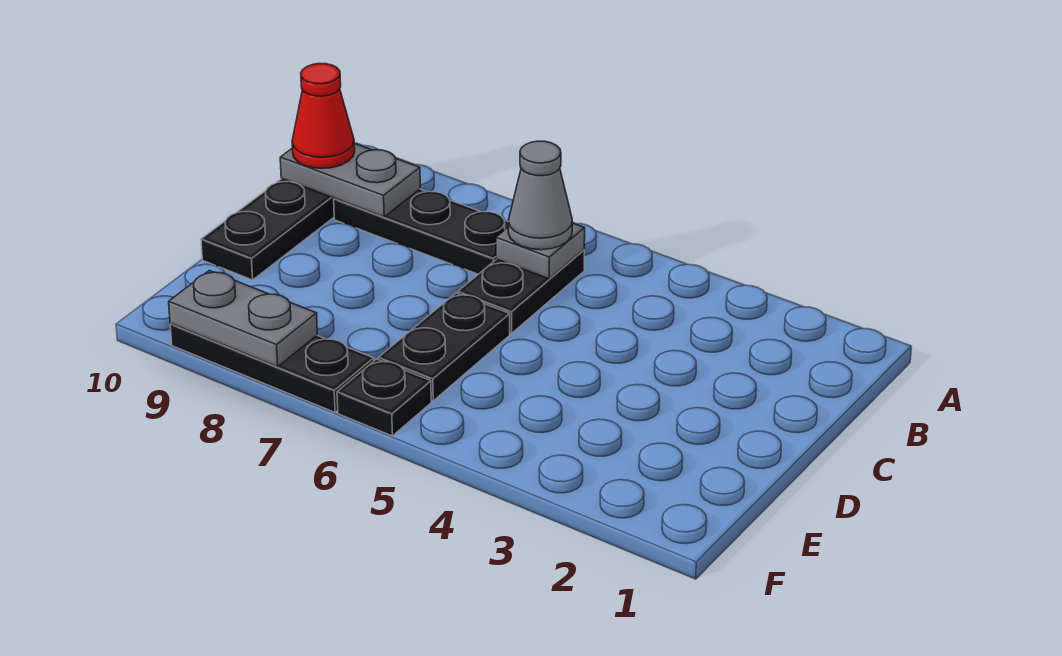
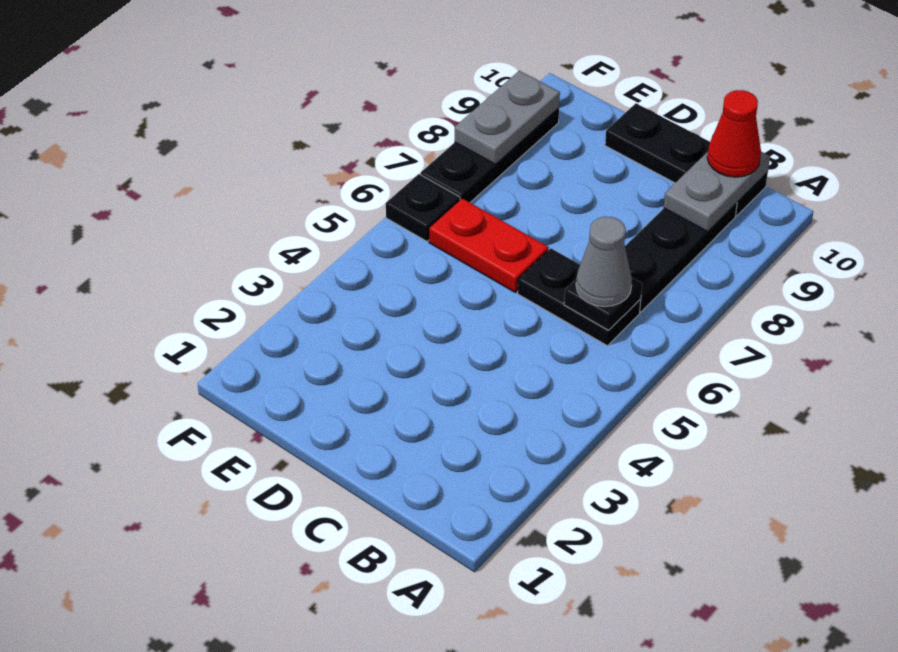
grey plate B6 level 2 -> black plate B6 level 2
black plate D6:E6 level 1 -> red plate D6:E6 level 1

